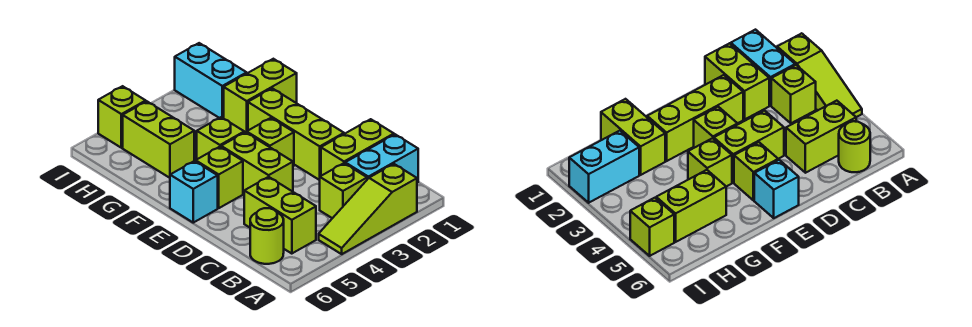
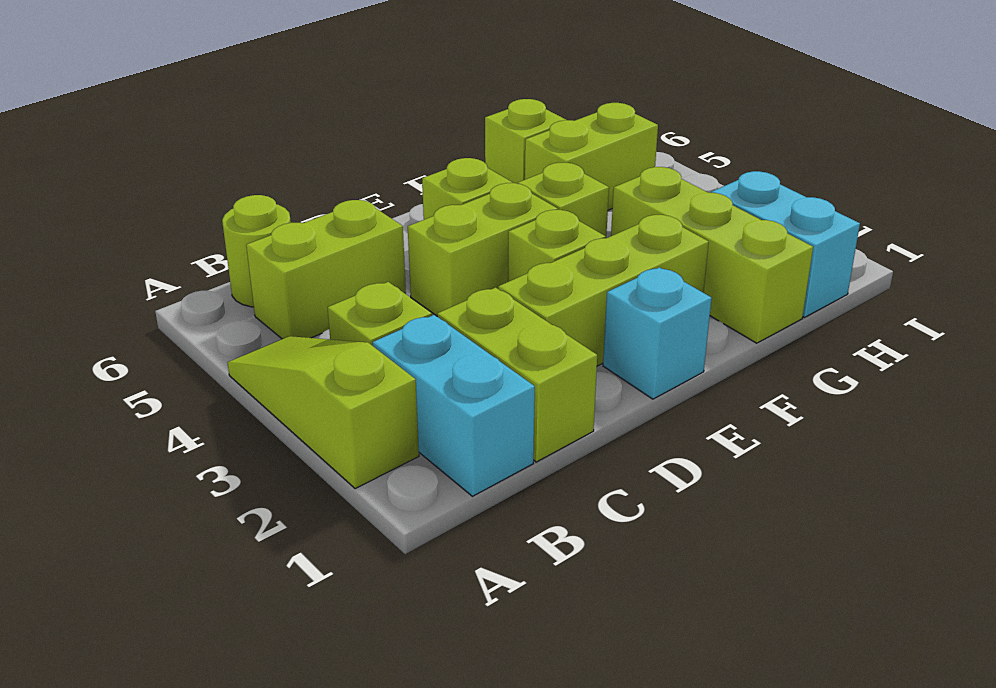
cyan brick E6 level 1 -> cyan brick E1 level 1
lime brick G1:G2 level 1 -> lime brick G1:G3 level 1
cyan brick H2:I2 level 1 -> cyan brick H1:H2 level 1
lime brick I5 level 1 -> lime brick G6 level 1

